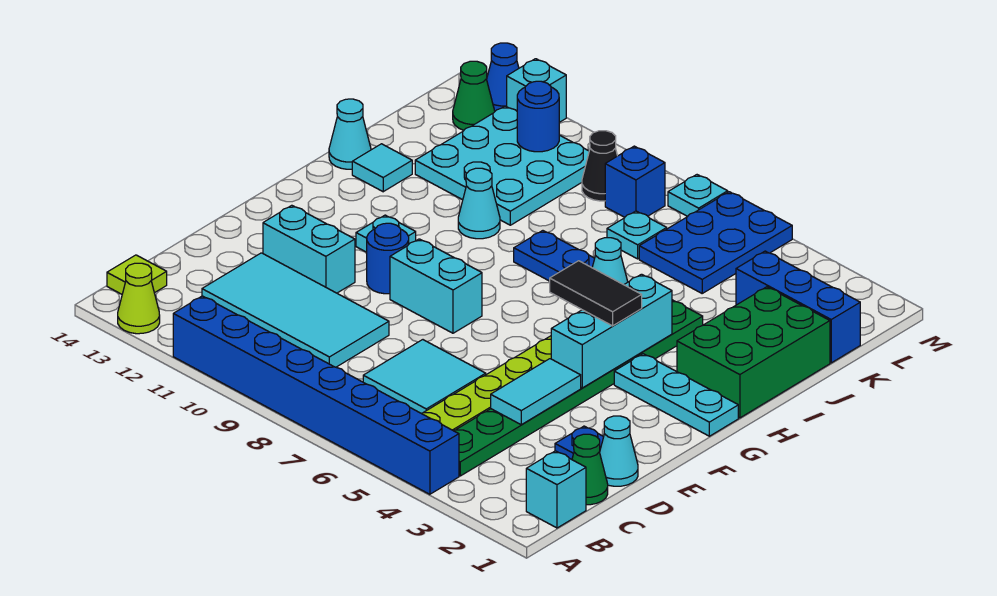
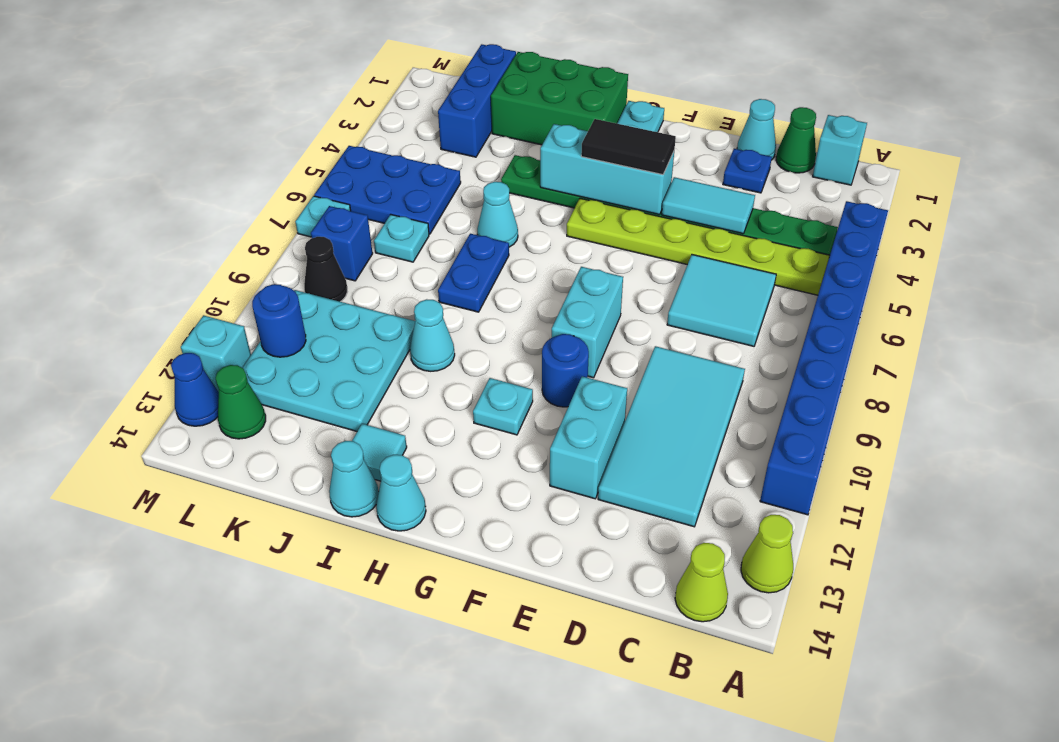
lime tile B14 level 1 -> lime cone B14 level 1
black tile G4:G5 level 3 -> black tile F4:G4 level 3
none -> cyan cone H14 level 1

